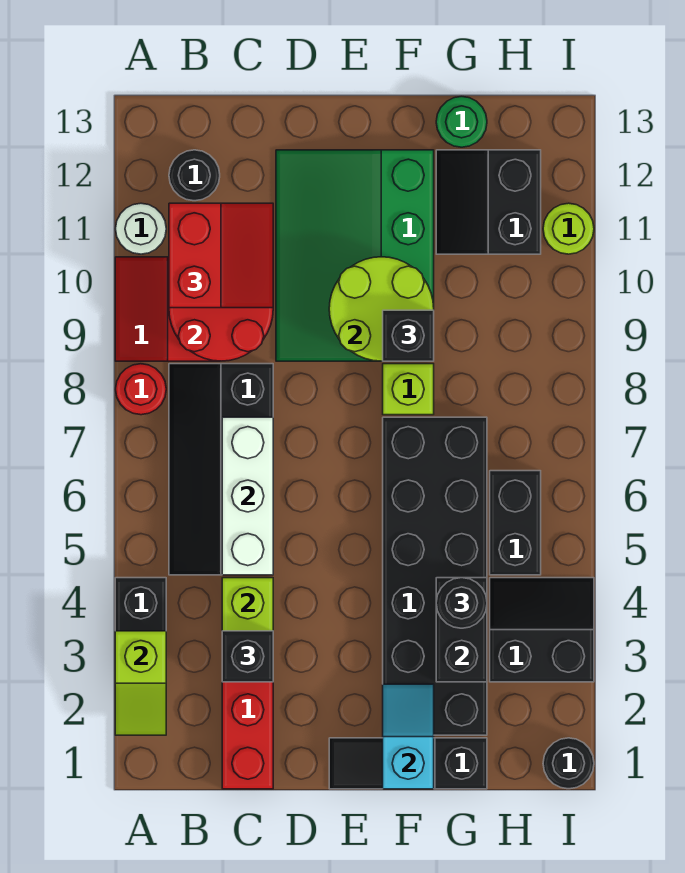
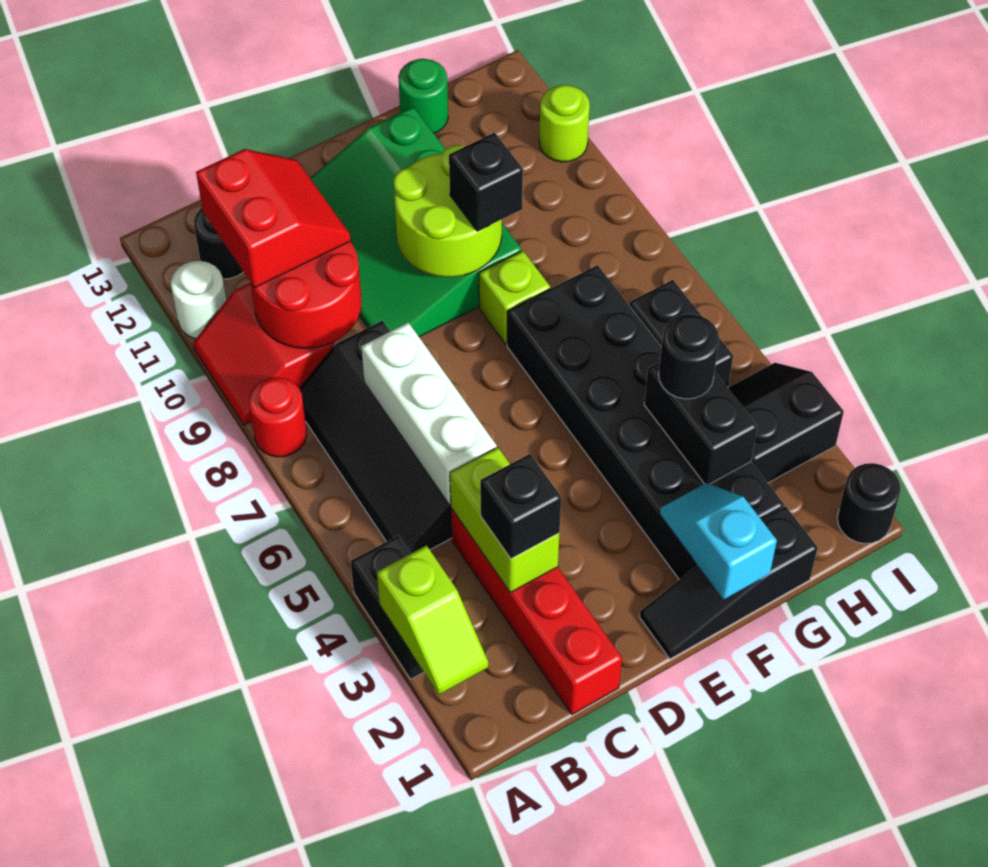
black slope G11:H12 level 1 top H -> none

